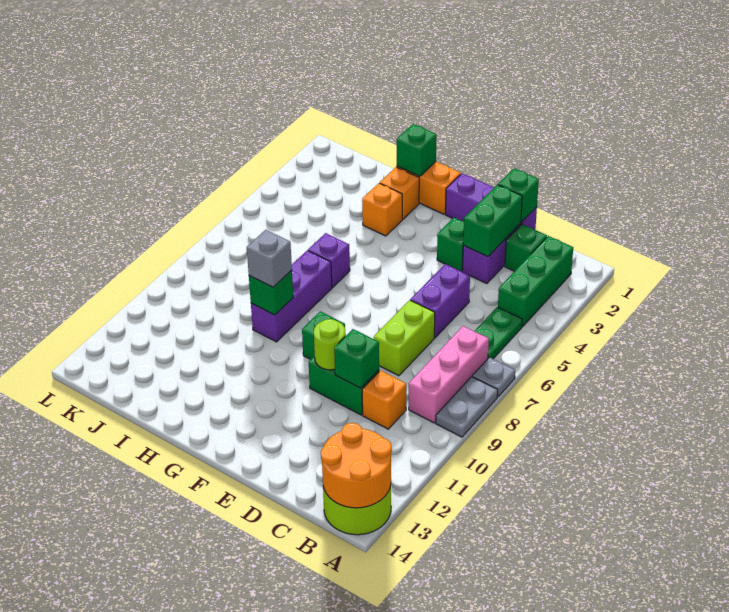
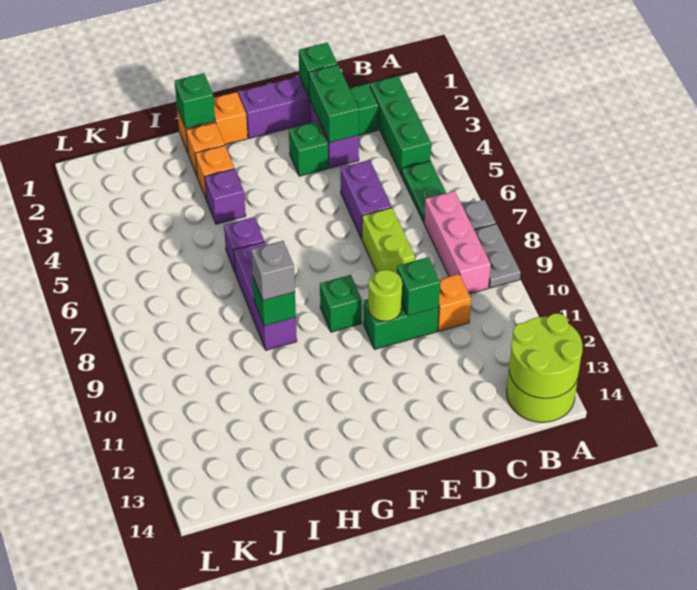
orange round brick A13:B14 level 2 -> lime round brick A13:B14 level 2
none -> purple brick H4 level 1

